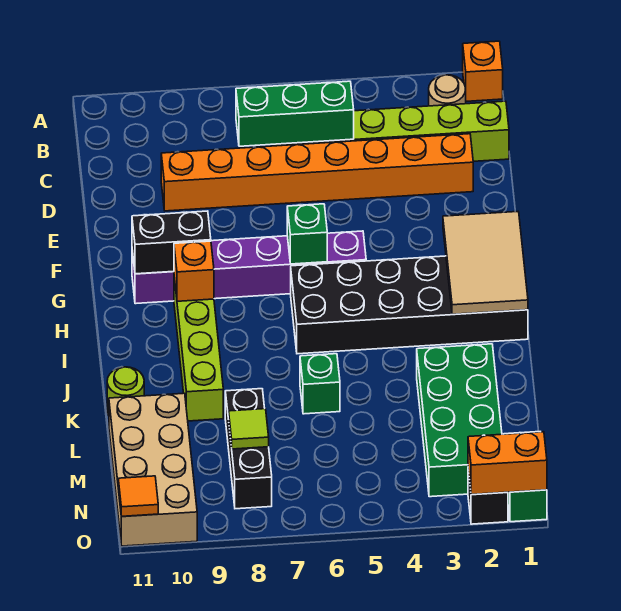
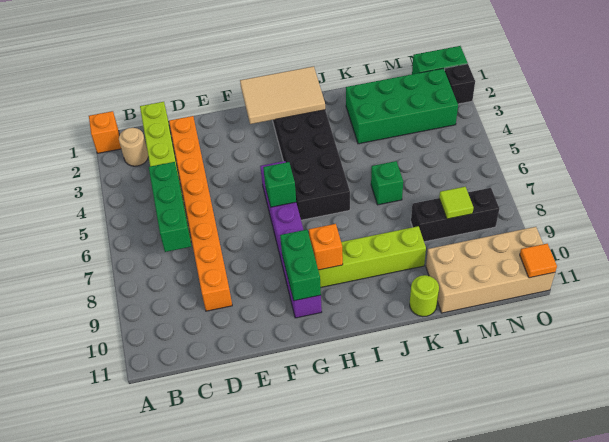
black brick G9:G10 level 2 -> green brick G9:G10 level 2
orange brick O1:O2 level 2 -> none

